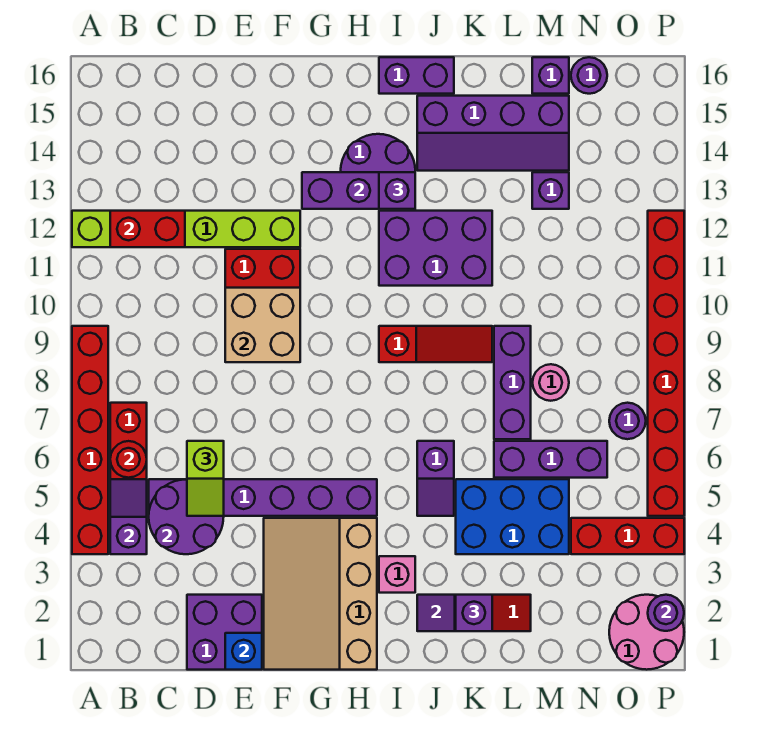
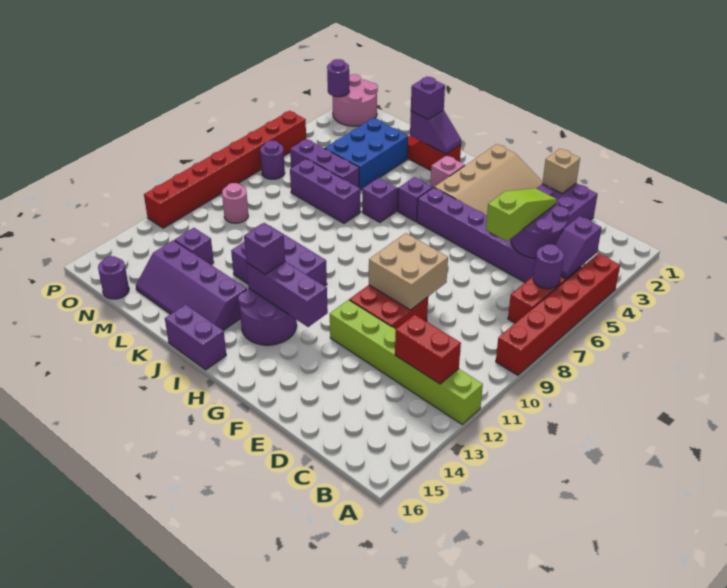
red round brick B6 level 2 -> purple round brick B6 level 2
lime slope D5:D6 level 3 top 6 -> lime slope D4:D6 level 3 top 6
blue brick E1 level 2 -> tan brick E1 level 2
red slope I9:K9 level 1 top I -> none
purple slope J14:M15 level 1 top 15 -> purple slope J14:M15 level 1 top 14
blue brick K4:M5 level 1 -> blue brick L3:M5 level 1
purple brick L7:L9 level 1 -> purple brick K7:M7 level 1
pink round brick M8 level 1 -> pink round brick N10 level 1
purple brick M16 level 1 -> purple brick I5 level 1
red brick N4:P4 level 1 -> none

